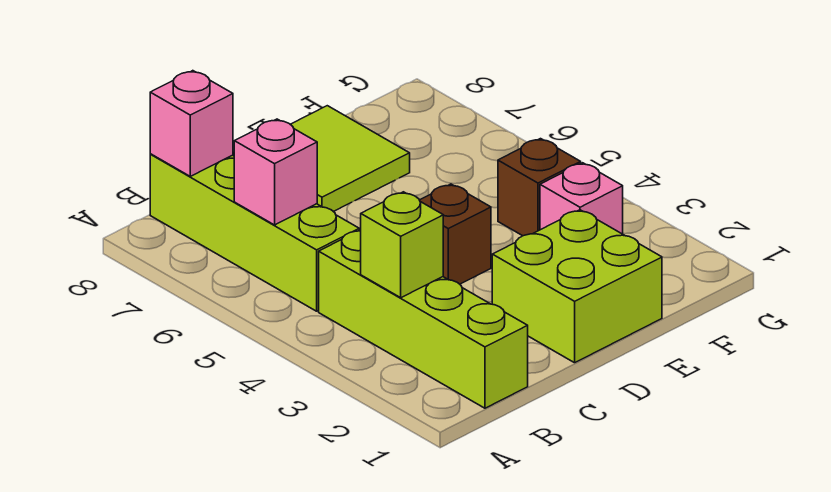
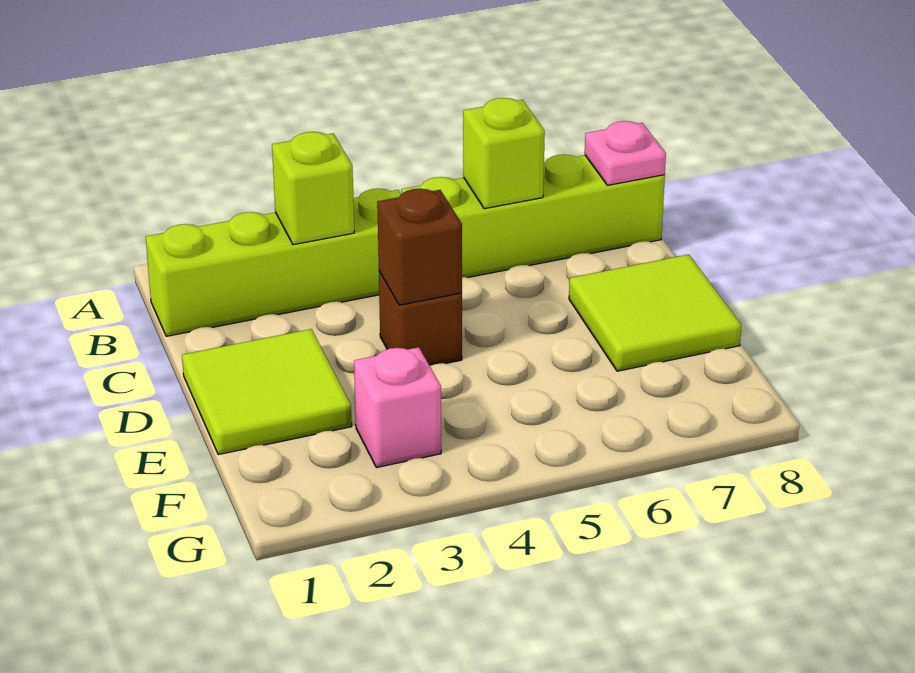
pink brick B6 level 2 -> lime brick B6 level 2
pink brick B8 level 2 -> pink plate B8 level 2
lime brick D1:E2 level 1 -> lime tile D1:E2 level 1
brown brick F4 level 1 -> brown brick D4 level 2

